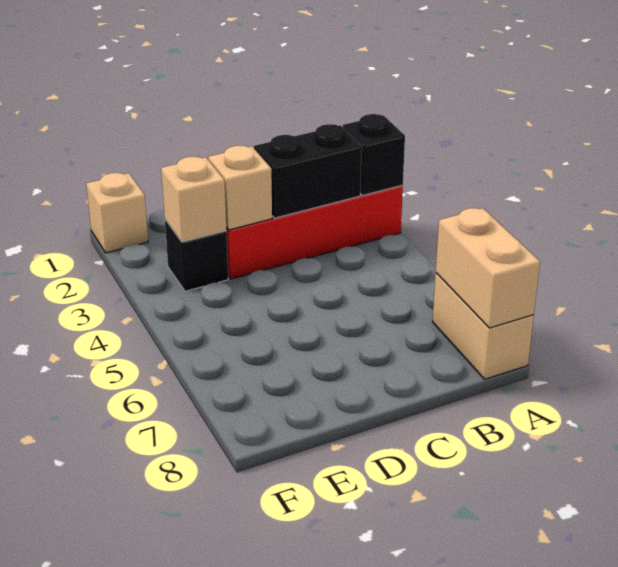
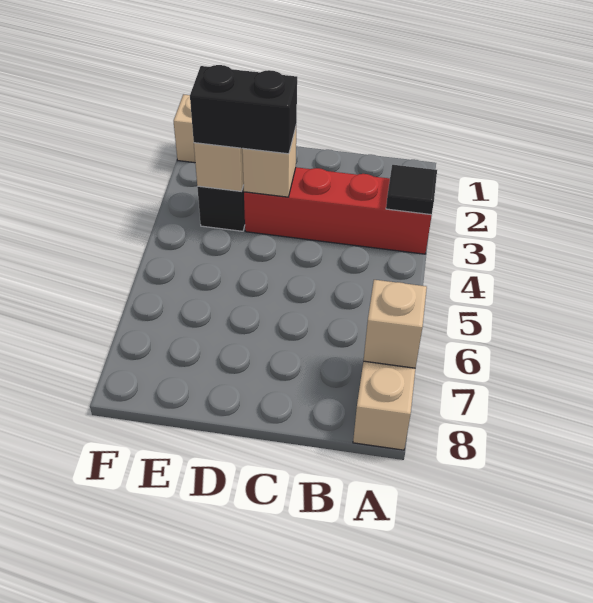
black brick A3 level 2 -> black tile A3 level 2
tan brick A7:A8 level 2 -> tan brick A7 level 2
black brick B3:C3 level 2 -> black brick D3:E3 level 3

